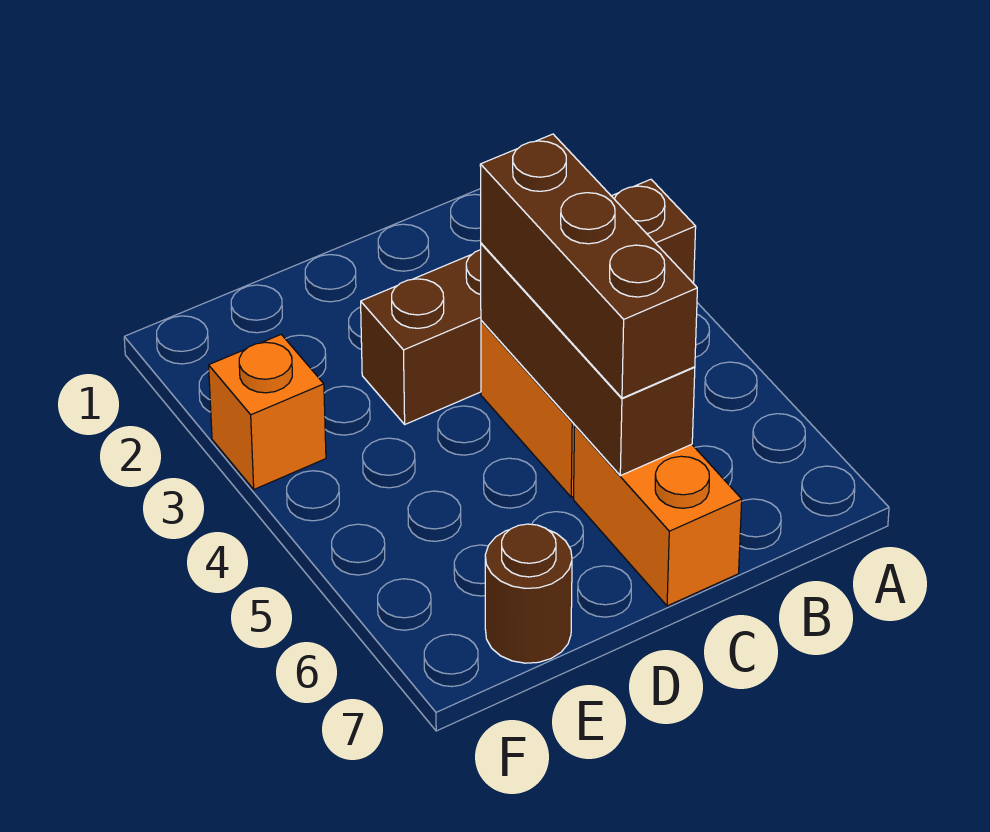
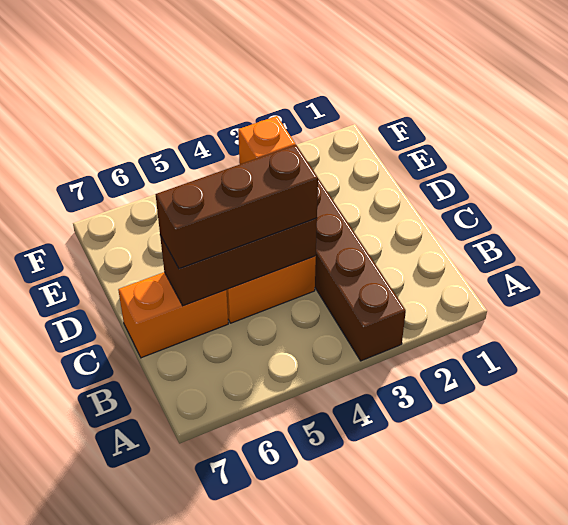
brown round brick E7 level 1 -> none

